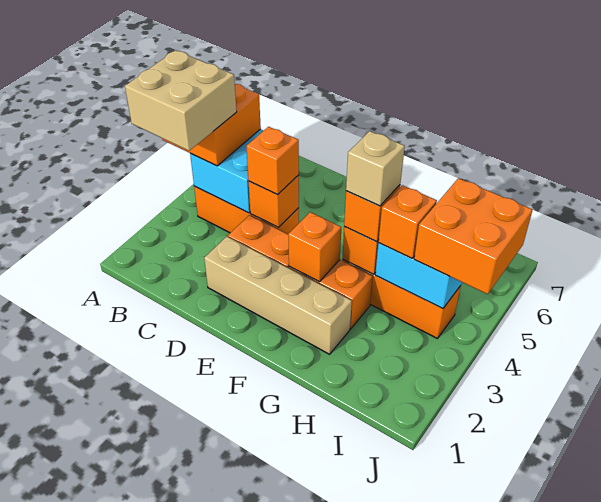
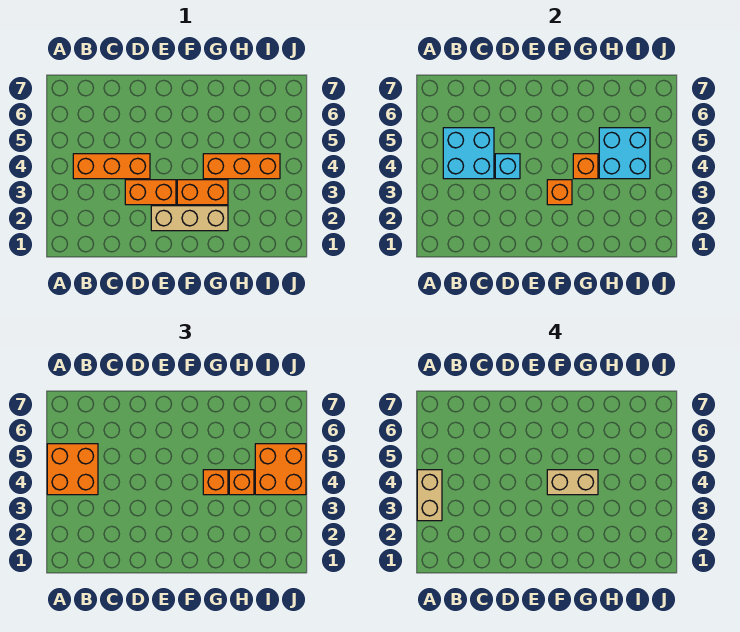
tan brick A3:B4 level 4 -> tan brick A3:A4 level 4
tan brick D2:G2 level 1 -> tan brick E2:G2 level 1
orange brick D4 level 2 -> cyan brick D4 level 2
orange brick D4 level 3 -> none
tan brick G4 level 4 -> tan brick F4:G4 level 4

